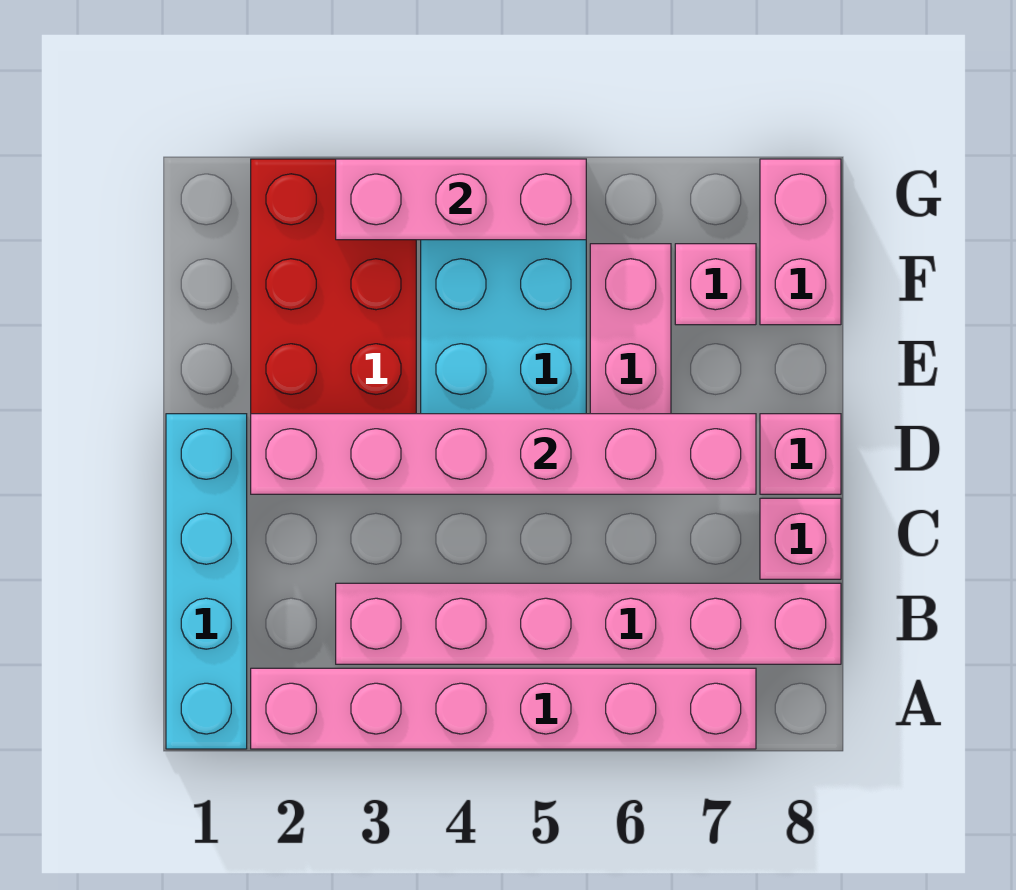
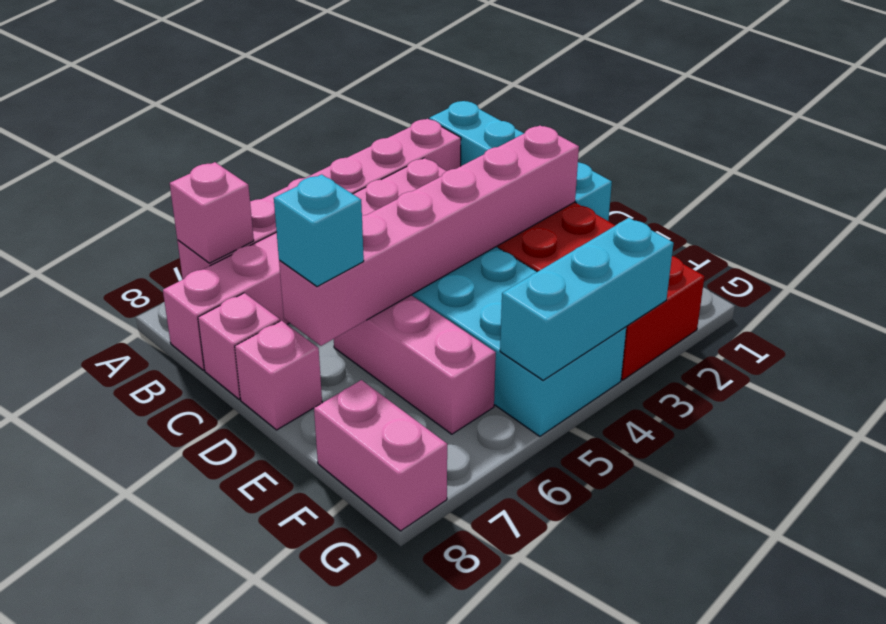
none -> cyan brick D7 level 3
pink brick F7 level 1 -> pink brick A7 level 2
pink brick G3:G5 level 2 -> cyan brick G3:G5 level 2

